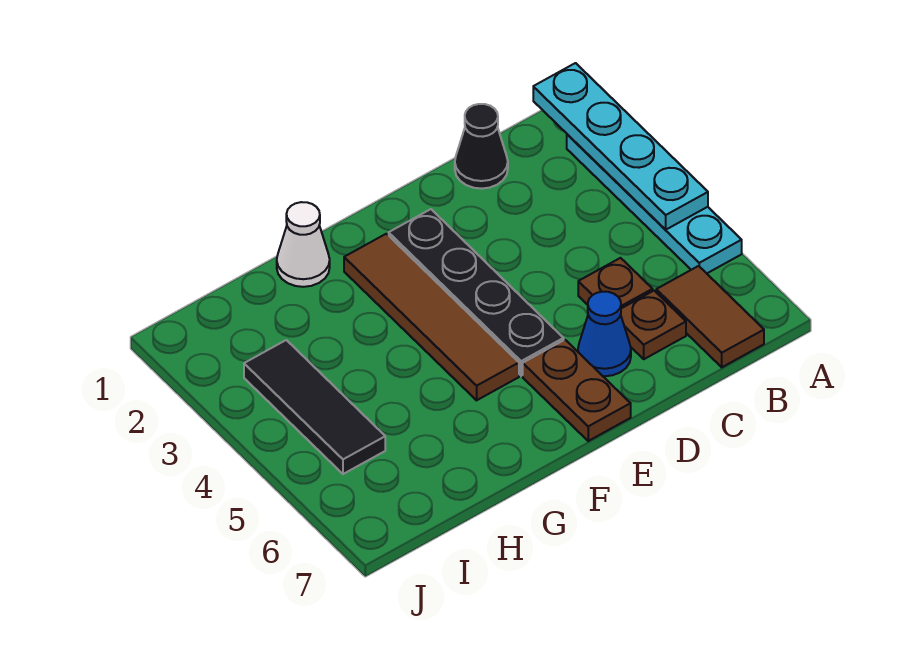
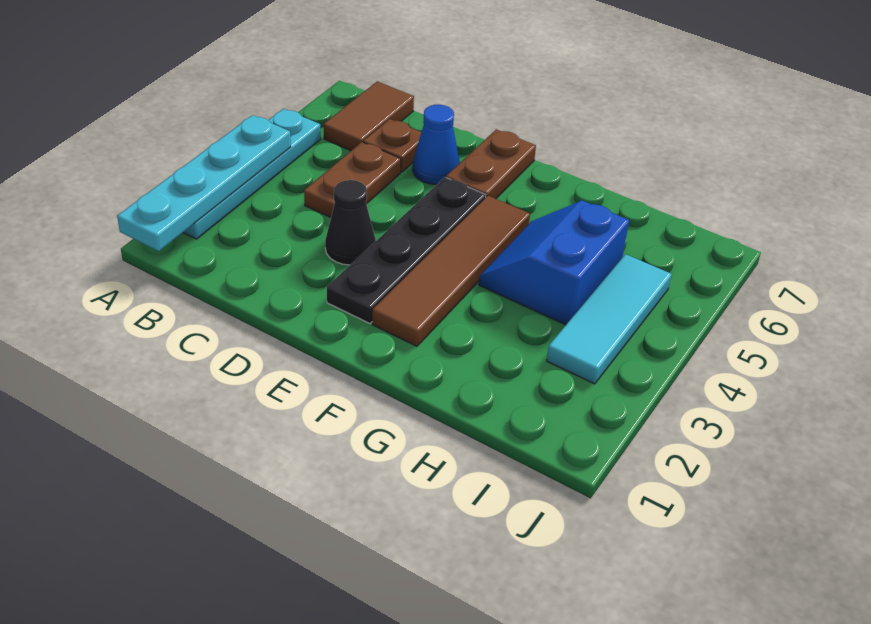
black cone C1 level 1 -> black cone D3 level 1
brown plate C5 level 1 -> brown plate C4:C5 level 1
white cone G1 level 1 -> none
none -> blue slope G4:H5 level 1 top H
black tile I3:I5 level 1 -> cyan tile I3:I5 level 1

